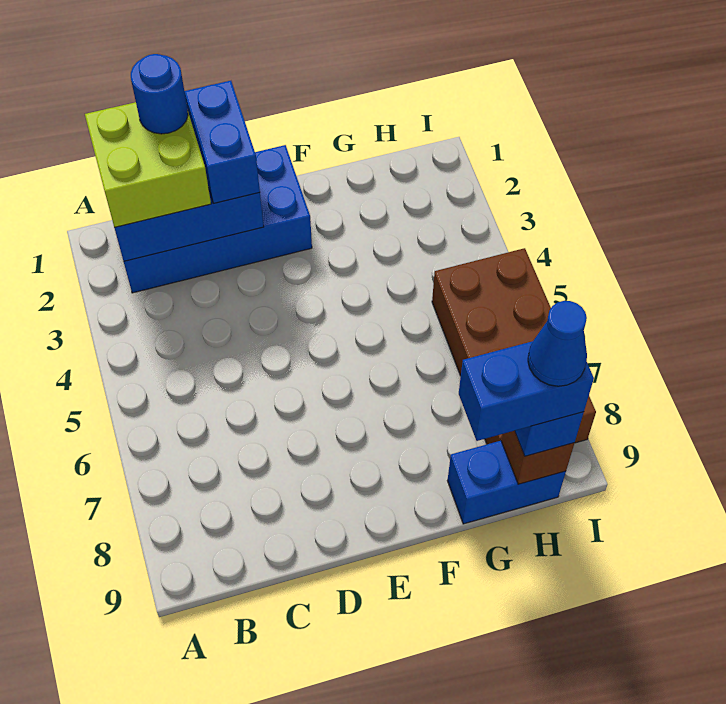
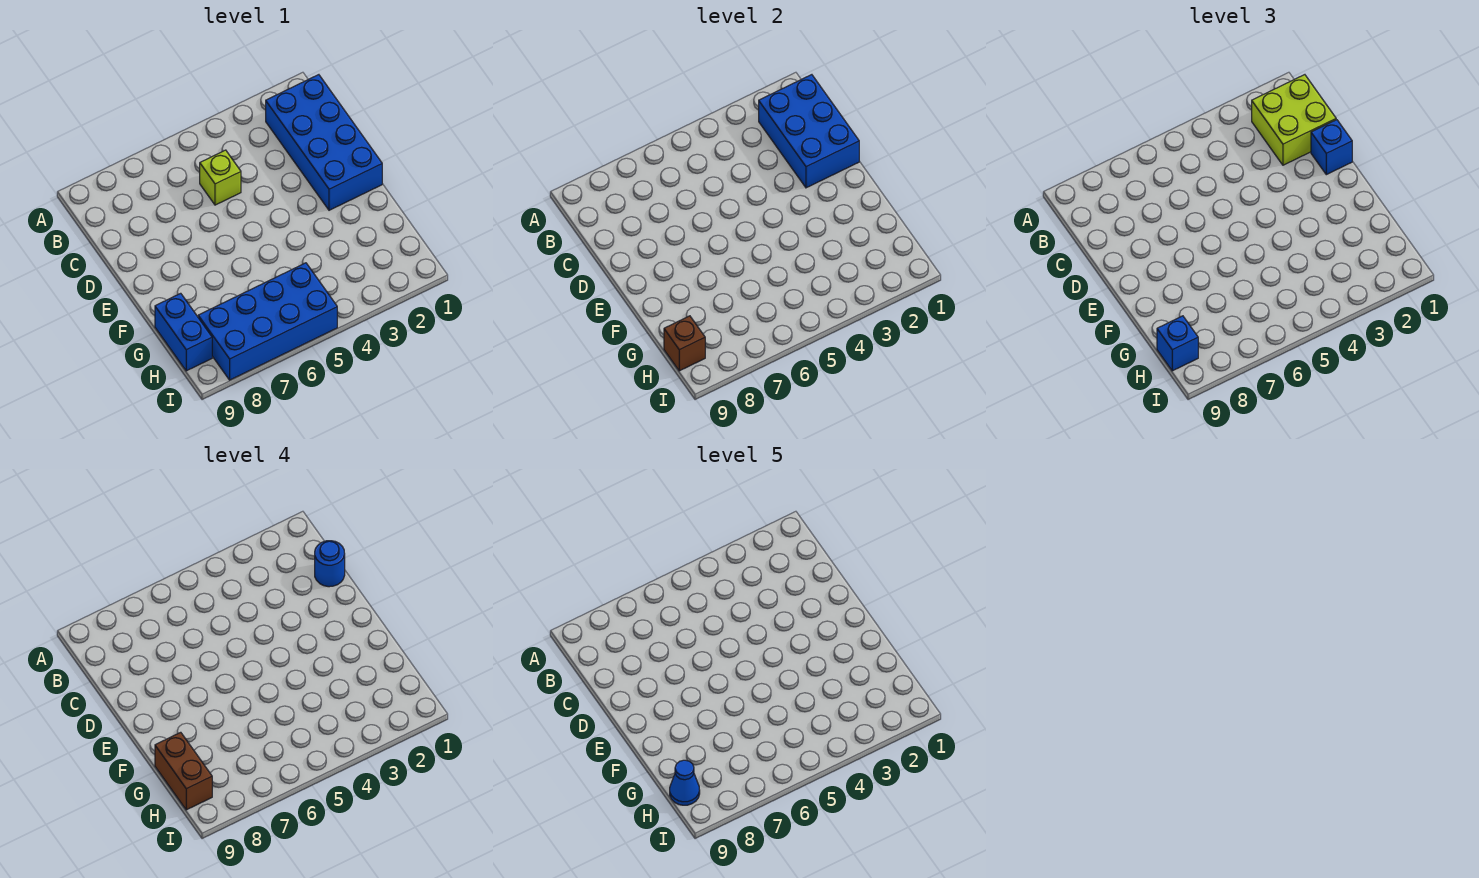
none -> lime brick C5 level 1
blue brick D1:D2 level 3 -> blue brick D1 level 3
blue brick G9:H9 level 4 -> brown brick G9:H9 level 4
brown brick H5:I8 level 1 -> blue brick H5:I8 level 1

